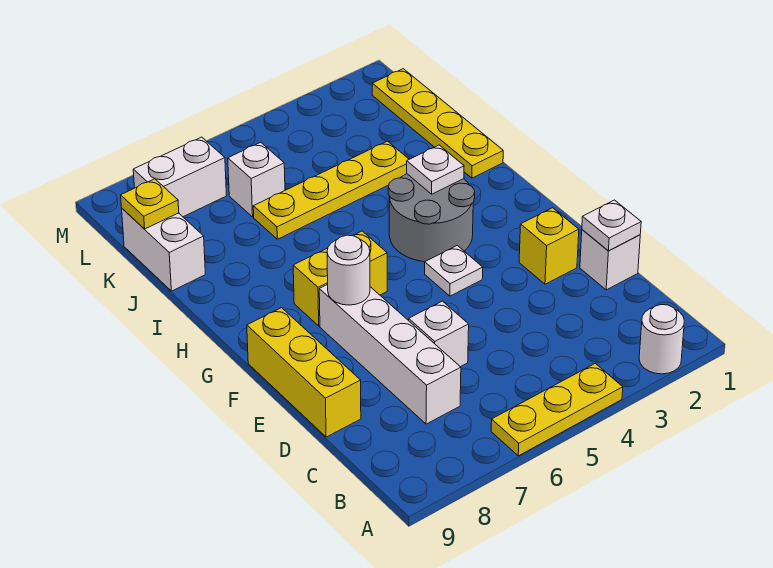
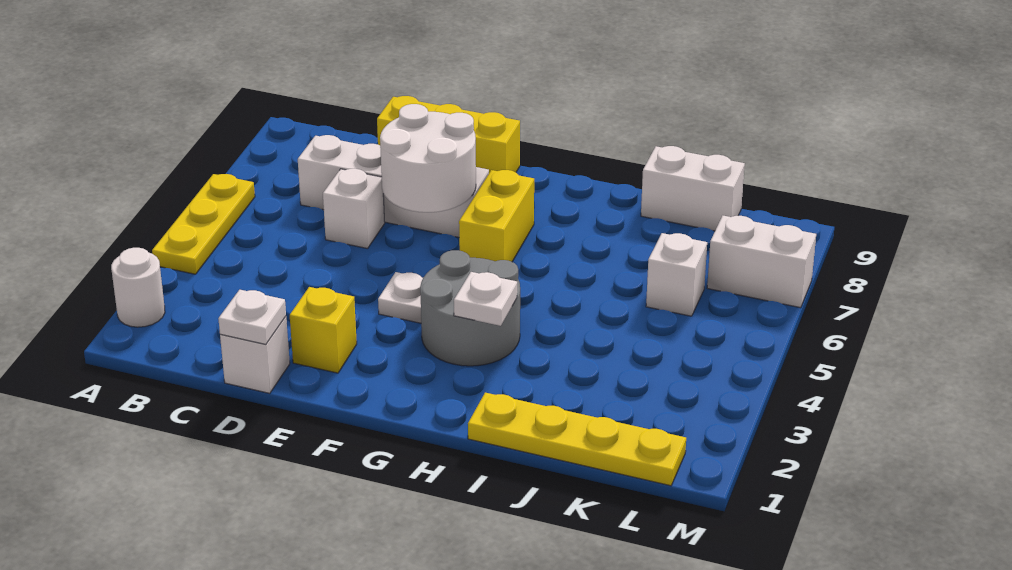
white round brick F7 level 2 -> white round brick E6:F7 level 2
yellow plate J3:J6 level 1 -> none
yellow plate K9 level 2 -> none
white brick L7:L8 level 1 -> white brick L7:M7 level 1

